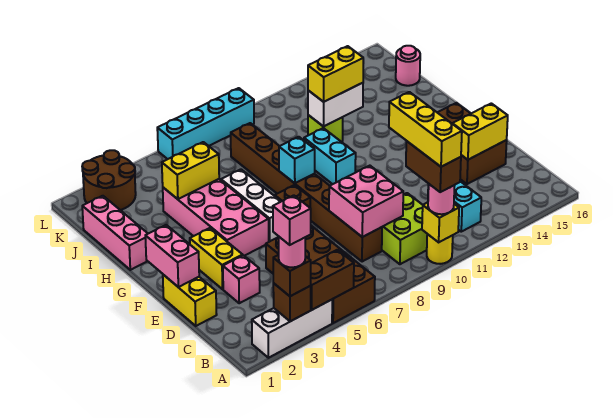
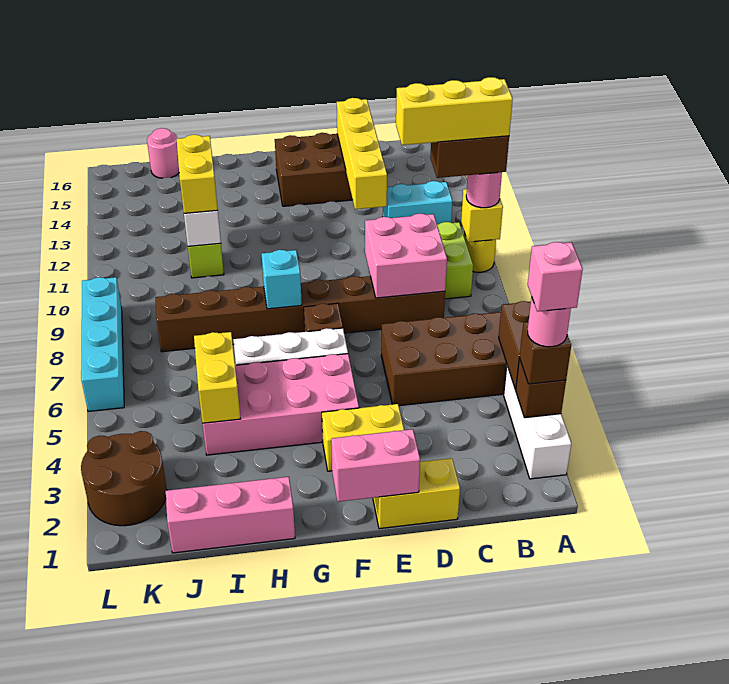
pink brick D3 level 1 -> none
yellow brick D14:D15 level 2 -> yellow brick D12:D15 level 2
cyan brick G10:H10 level 1 -> none

